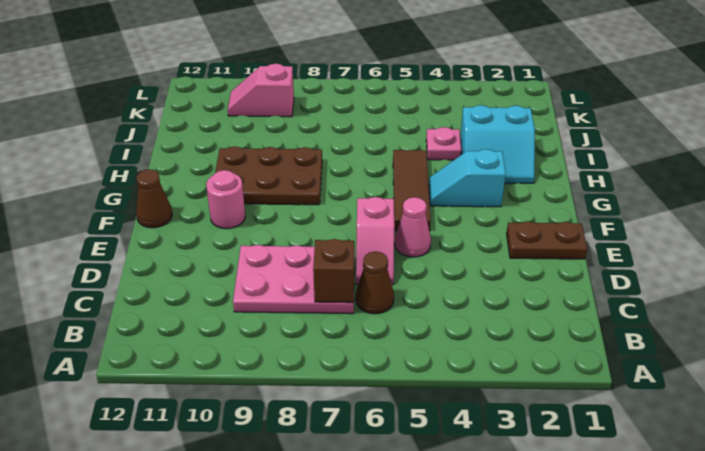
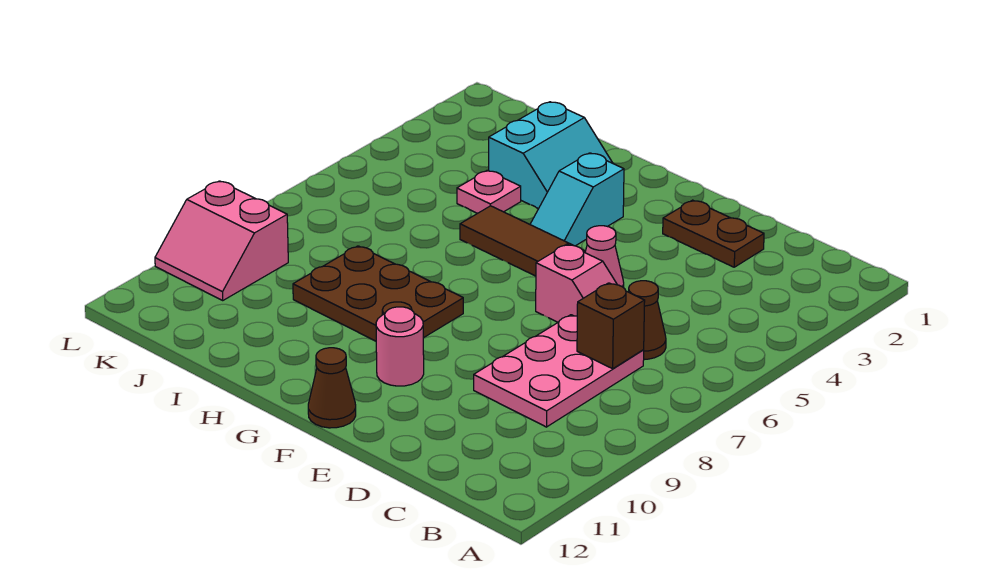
brown plate E1:E2 level 1 -> brown plate D2:E2 level 1
brown plate G8:H10 level 1 -> brown plate G8:I9 level 1
pink slope K9:K10 level 1 top 9 -> pink slope K9:L10 level 1 top 9

